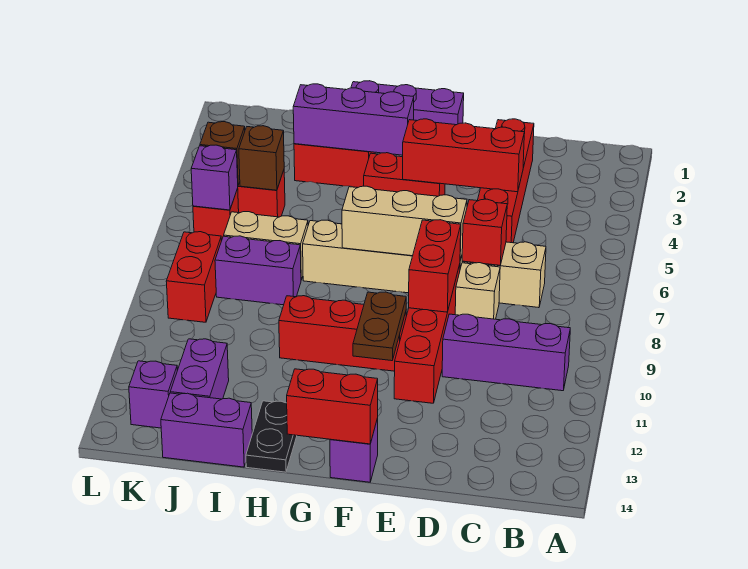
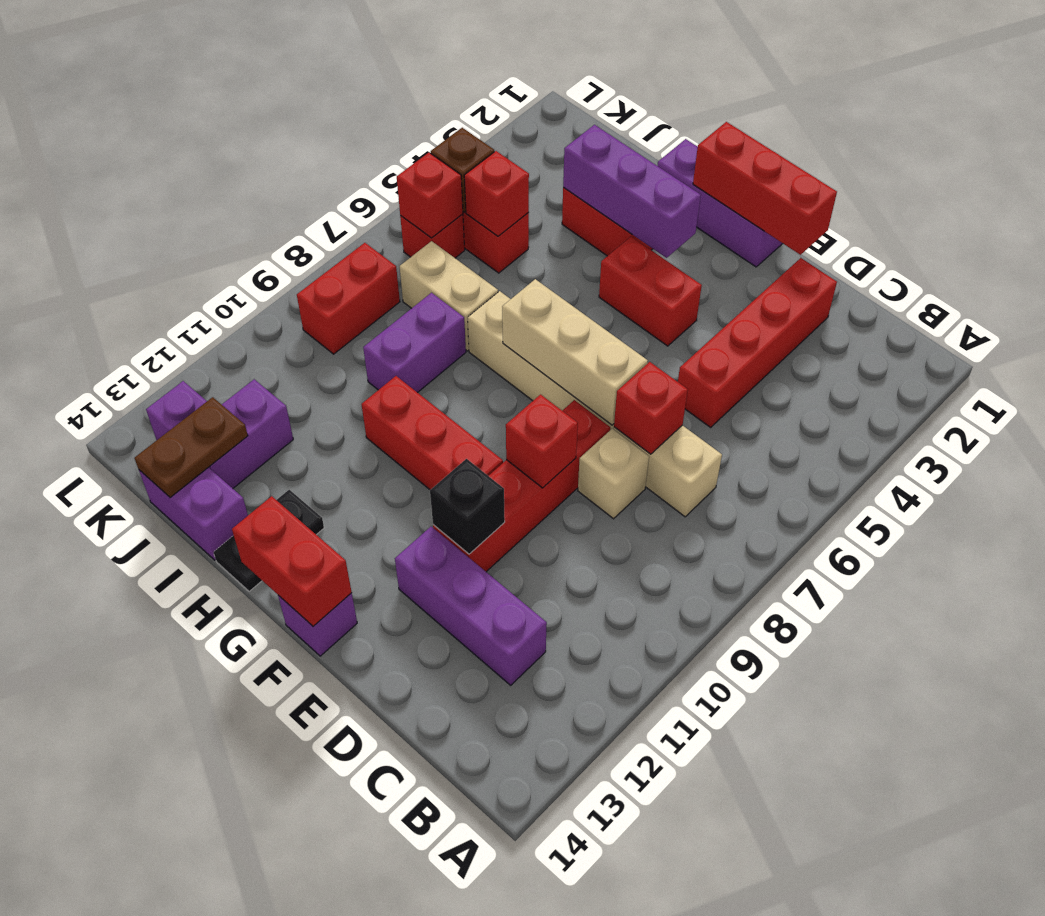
purple brick B10:D10 level 1 -> purple brick C12:E12 level 1
red brick D4:F4 level 2 -> red brick E1:G1 level 2
red brick E8:E9 level 2 -> red brick E9 level 2
none -> black brick E11 level 2
brown plate F10:F11 level 2 -> brown plate J13:J14 level 2
purple brick I8:J8 level 1 -> purple brick I8:I9 level 1
brown brick J5 level 2 -> red brick J5 level 2
purple brick K6 level 2 -> red brick K6 level 2

